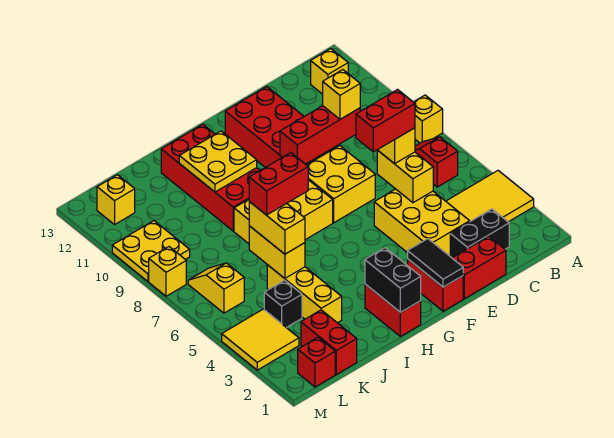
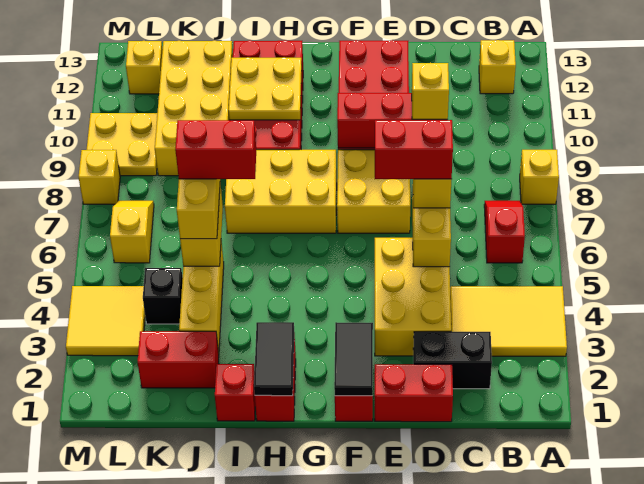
black brick H1:H2 level 2 -> black tile H1:H2 level 2
none -> yellow brick J9:K12 level 1
red brick K1:K2 level 1 -> red brick J2:K2 level 1
red brick L1 level 1 -> red brick I1 level 1

